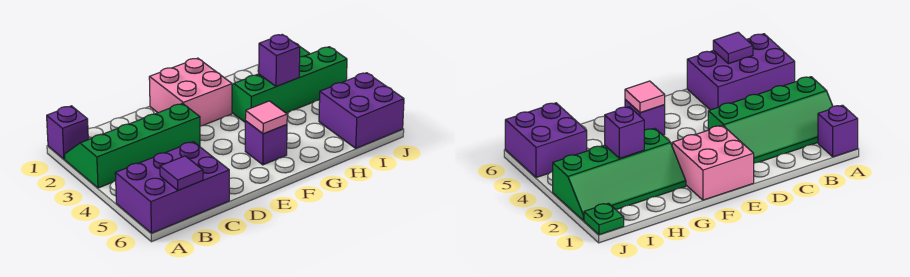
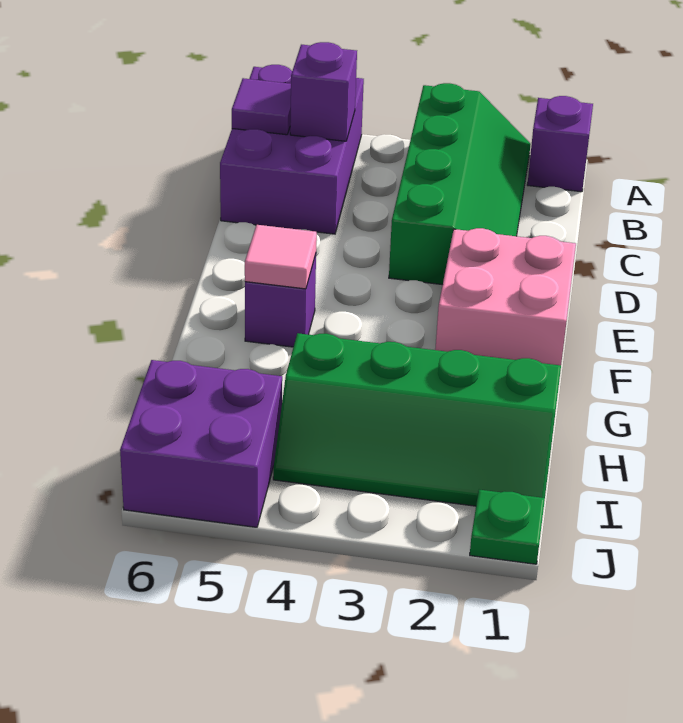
green slope G2:J3 level 1 top 3 -> green slope H1:I4 level 1 top H
purple brick H3 level 2 -> purple brick B5 level 2

